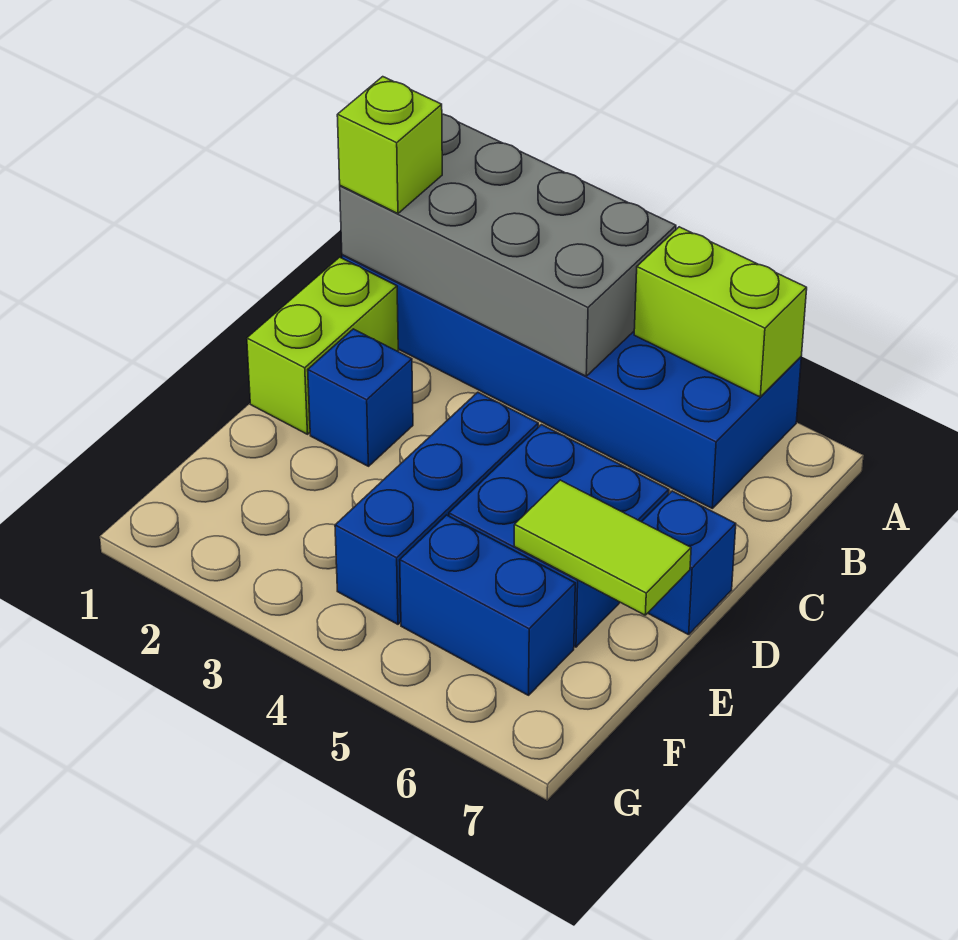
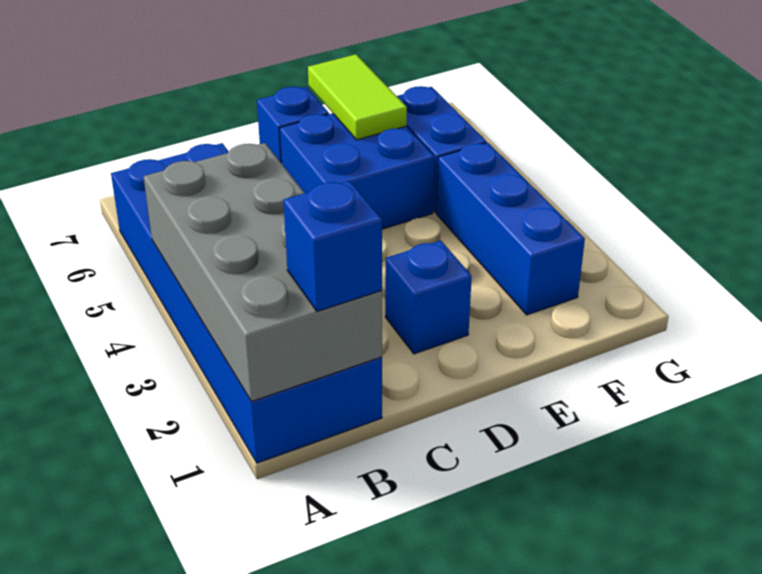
lime brick A5:A6 level 2 -> none
lime brick B1 level 3 -> blue brick B1 level 3
lime brick C1:D1 level 1 -> none
blue brick D4:F4 level 1 -> blue brick F2:F4 level 1

